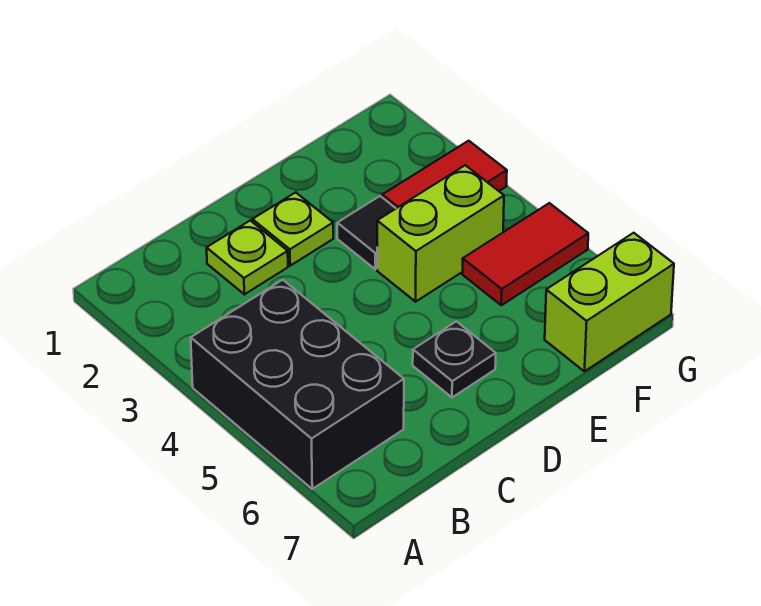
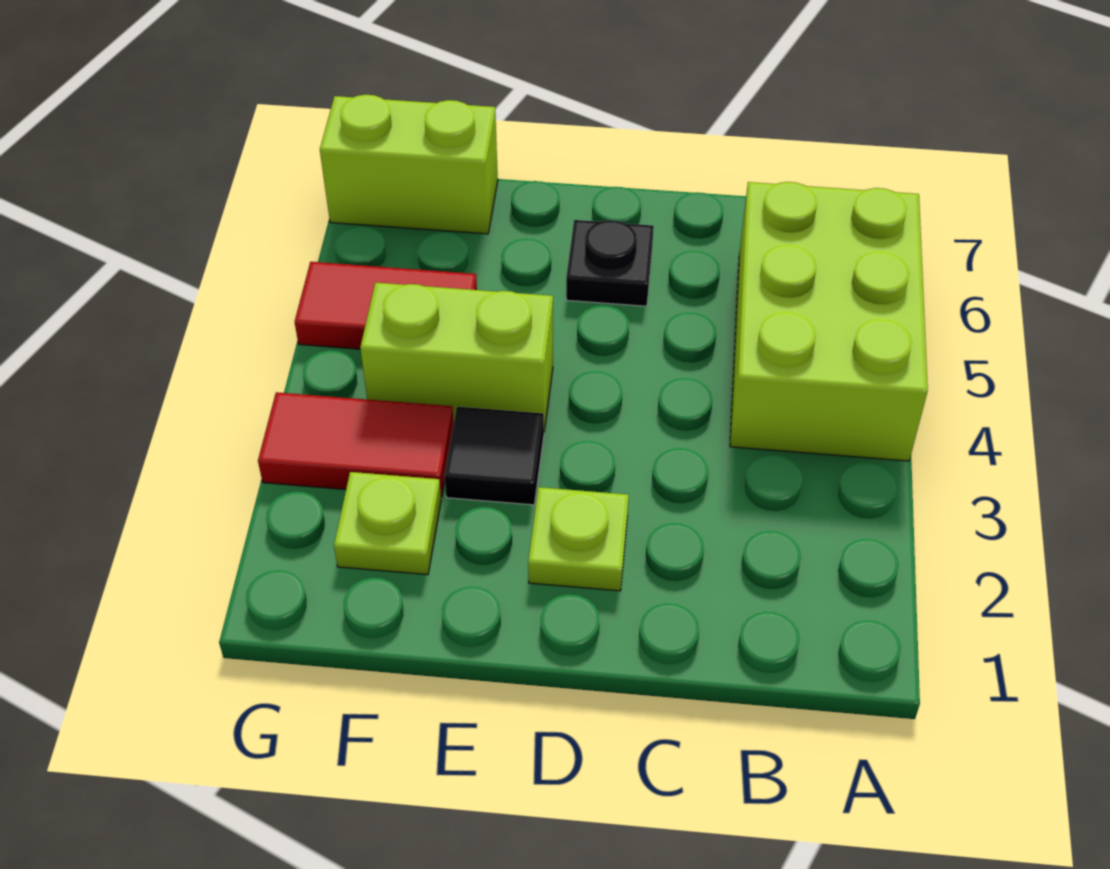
black brick A4:B6 level 1 -> lime brick A4:B6 level 1
lime plate C2 level 1 -> lime plate F2 level 1

